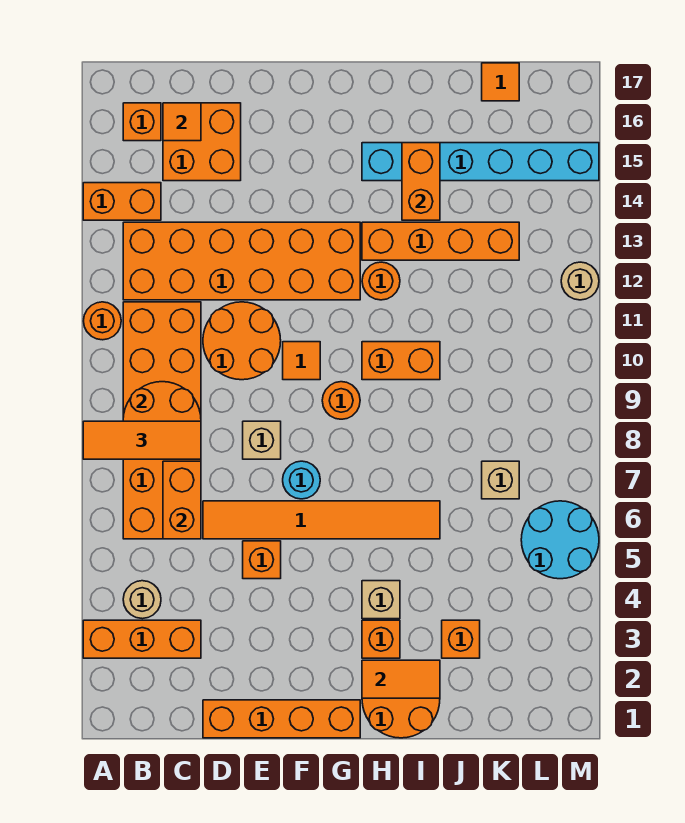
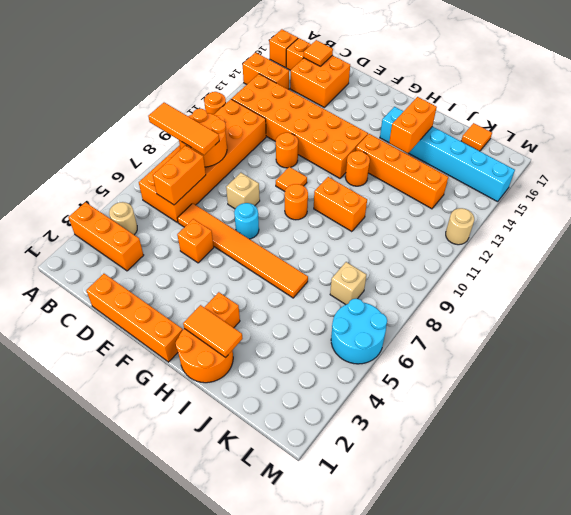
orange round brick D10:E11 level 1 -> orange round brick E11 level 1
tan brick H4 level 1 -> none
orange brick J3 level 1 -> orange brick A16 level 1

